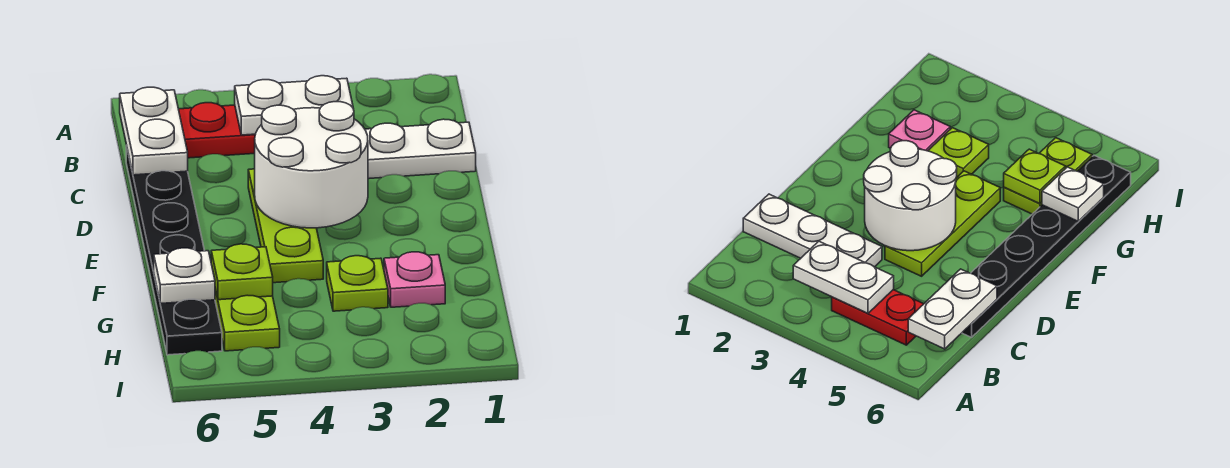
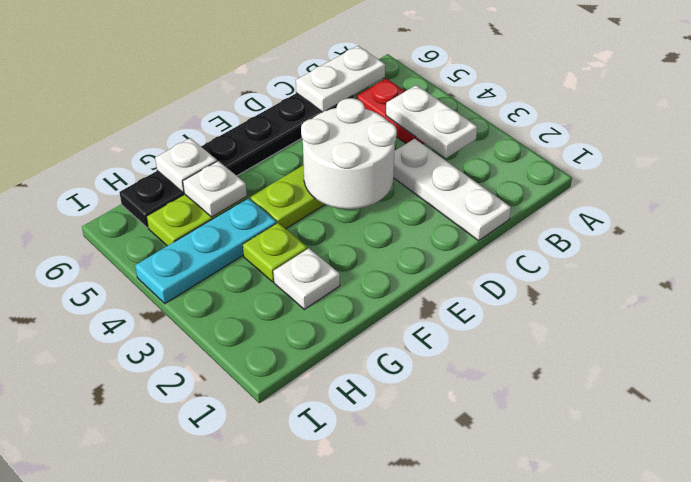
pink plate G2 level 1 -> white plate G2 level 1
none -> cyan plate G4:I4 level 1
lime plate G5 level 2 -> white plate G5 level 2

